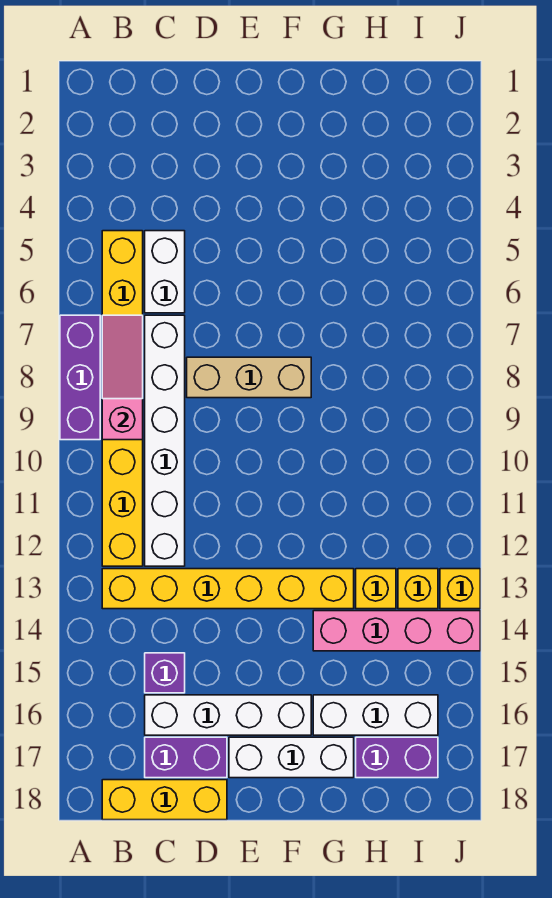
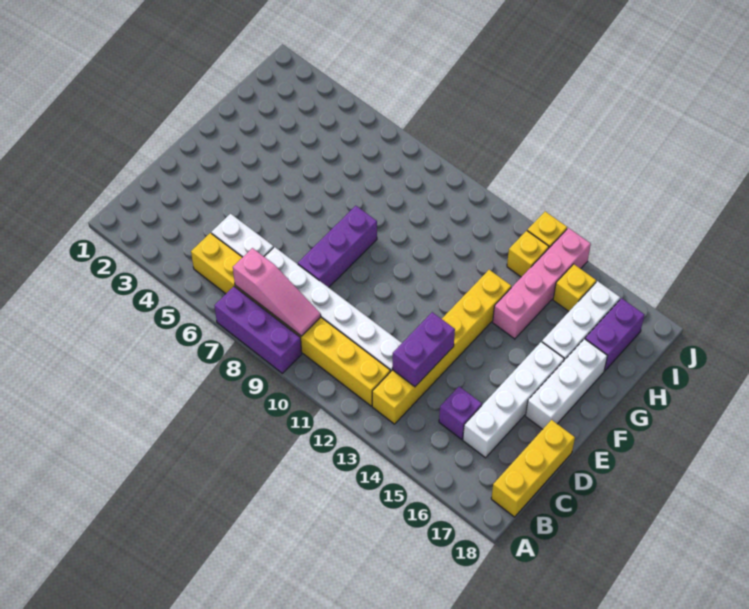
pink slope B7:B9 level 2 top 9 -> pink slope B7:B9 level 2 top 7
purple brick C17:D17 level 1 -> purple brick C13:D13 level 2
tan brick D8:F8 level 1 -> purple brick D8:F8 level 1
yellow brick H13 level 1 -> yellow brick I15 level 1

